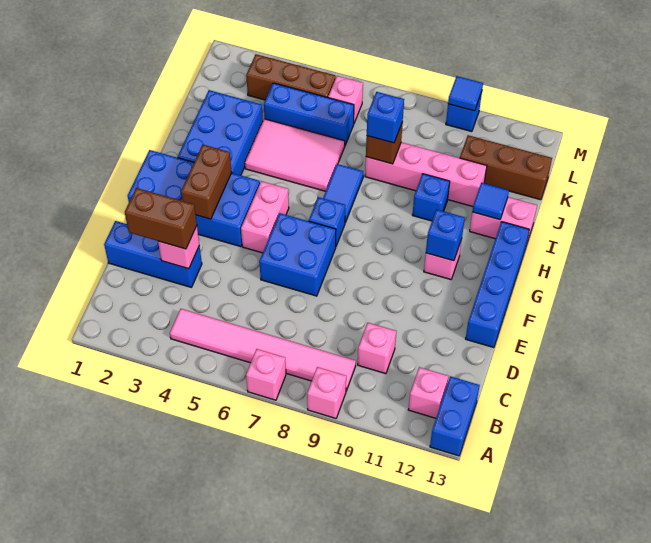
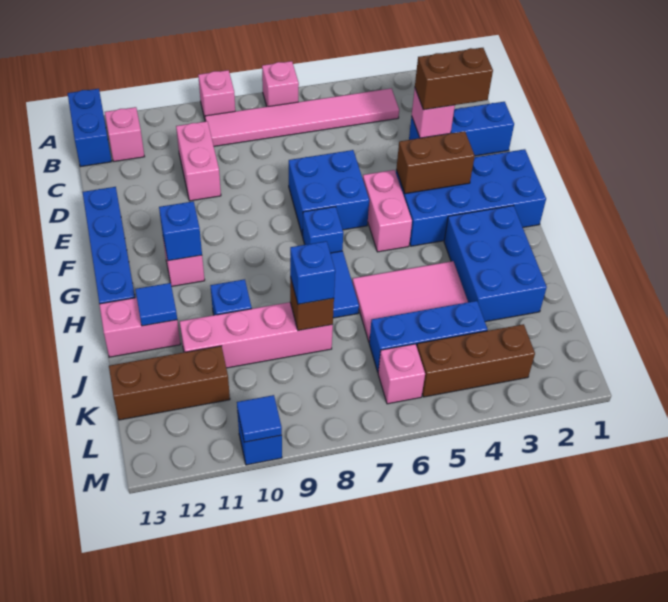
pink brick C10 level 1 -> pink brick C10:D10 level 1
brown brick F3:G3 level 2 -> brown brick F3:F4 level 2

